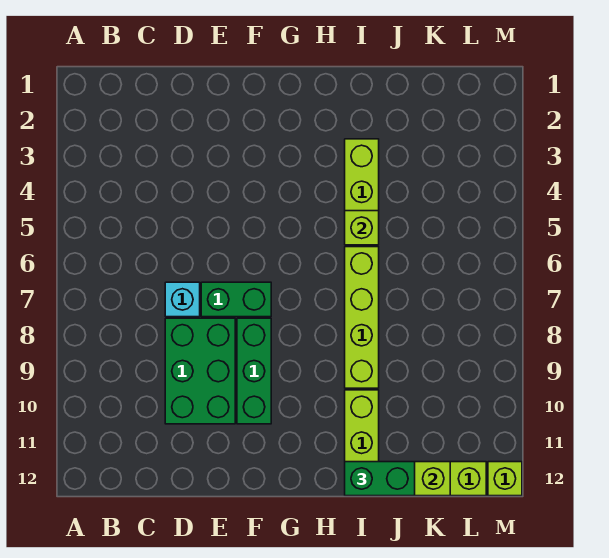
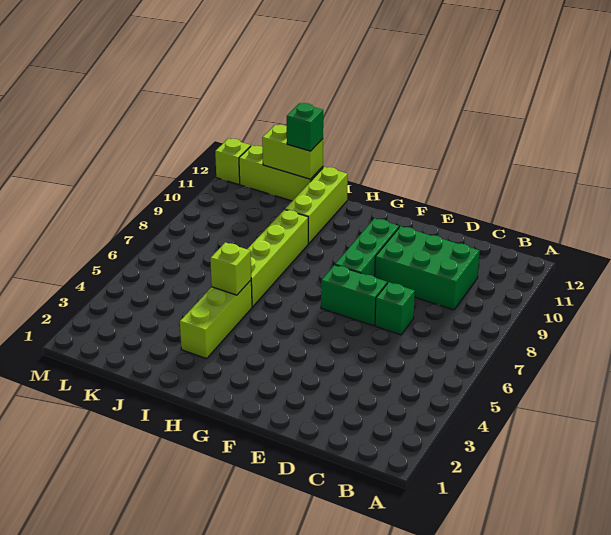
cyan brick D7 level 1 -> green brick D7 level 1
green brick D8:E10 level 1 -> green brick C9:E10 level 1
green brick I12:J12 level 3 -> green brick J12 level 3

